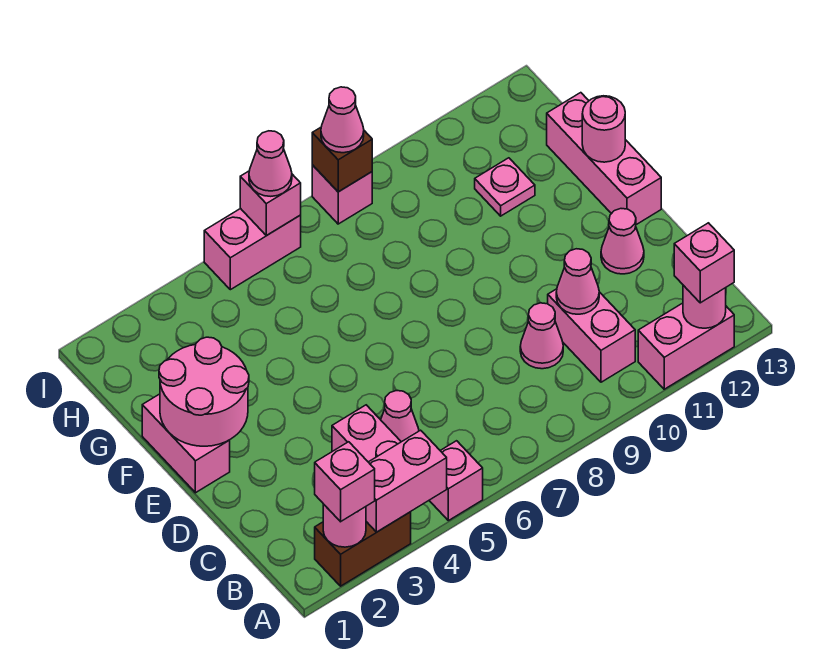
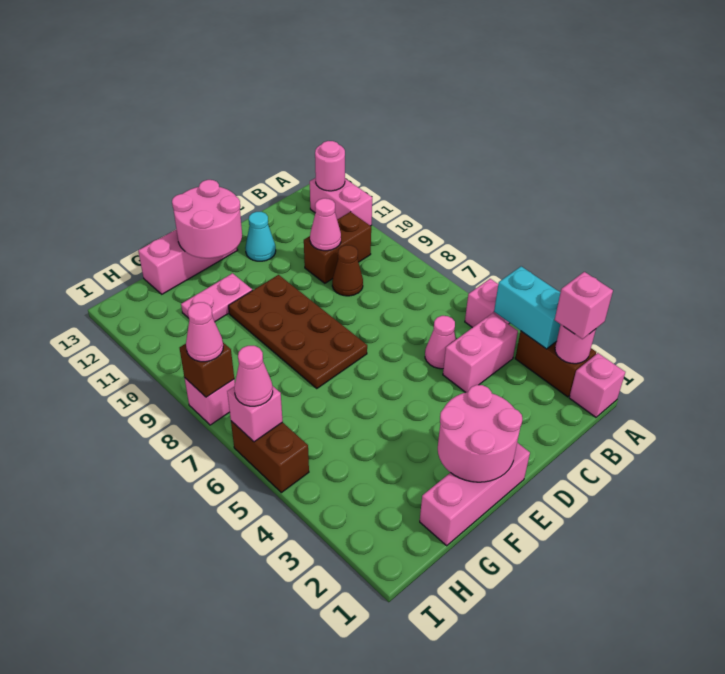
pink brick A3:A4 level 2 -> cyan brick A3:A4 level 2
pink brick A12 level 3 -> pink brick A1 level 1
pink brick B10:C10 level 1 -> brown brick B10:C10 level 1
pink cone C9 level 1 -> brown cone C9 level 1
pink cone D12 level 1 -> cyan cone D12 level 1
pink brick E1:F1 level 1 -> pink brick E1:G1 level 1
none -> brown plate E7:F10 level 1
pink round brick F13 level 2 -> pink round brick E12:F13 level 2
pink plate G11 level 1 -> pink plate F11:G11 level 1
pink brick I5:I6 level 1 -> brown brick I5:I6 level 1

